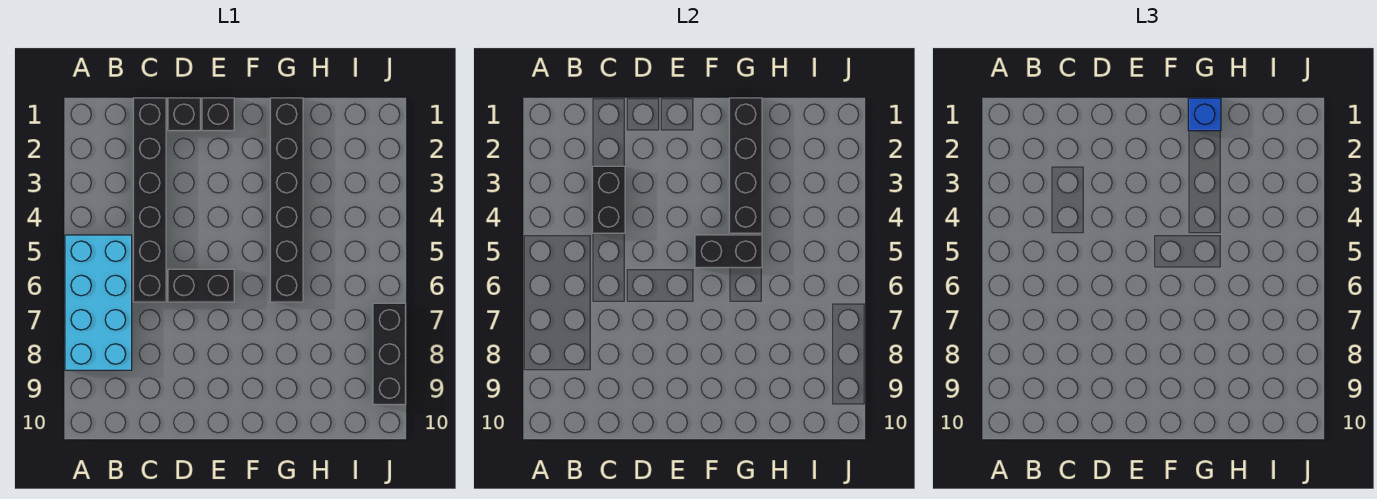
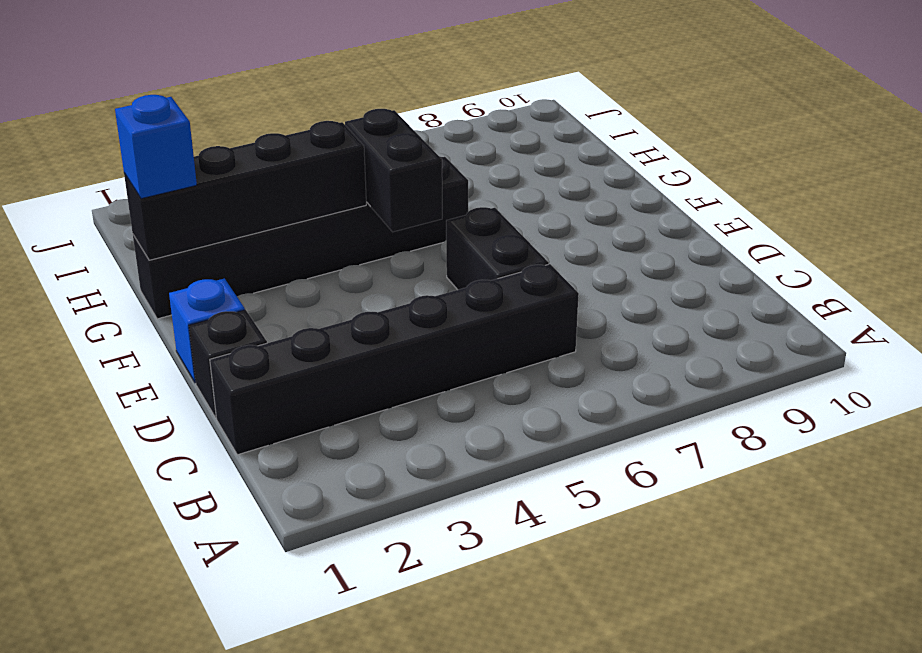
cyan brick A5:B8 level 1 -> none
black brick C3:C4 level 2 -> none
black brick E1 level 1 -> blue brick E1 level 1
black brick J7:J9 level 1 -> none

